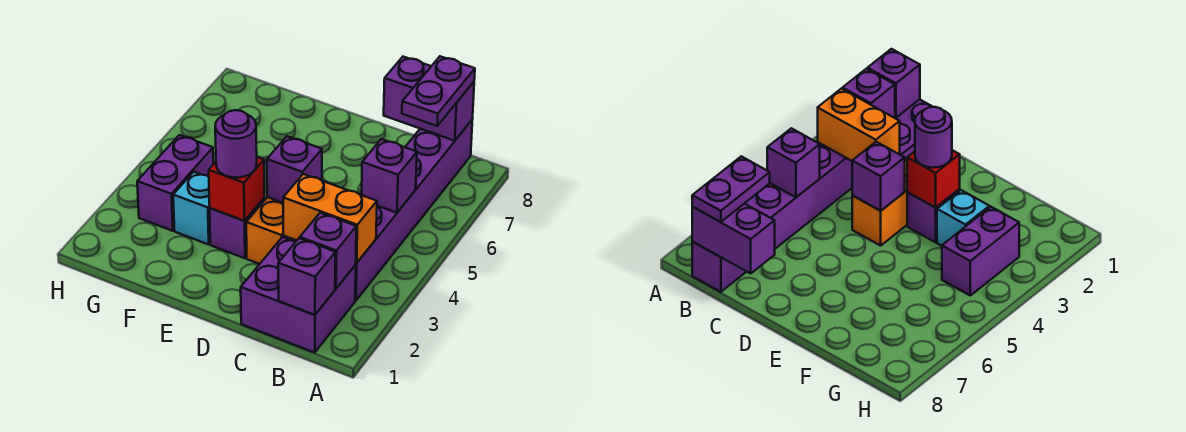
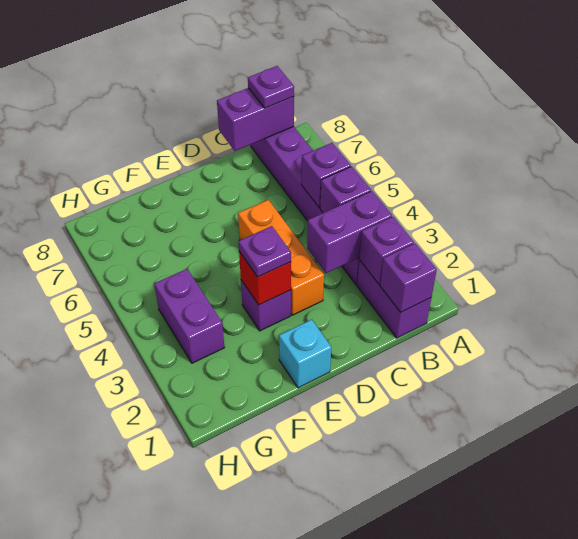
purple brick B1:C2 level 1 -> purple brick B1:B2 level 1
orange brick B3:C3 level 2 -> purple brick B3:C3 level 2
purple plate B7:B8 level 3 -> purple plate B8 level 3
orange brick D3:D4 level 1 -> orange brick D3:D5 level 1
purple brick D4 level 2 -> purple brick B4 level 2
purple round brick E3 level 3 -> purple plate E3 level 3
cyan brick F3 level 1 -> cyan brick E1 level 1

